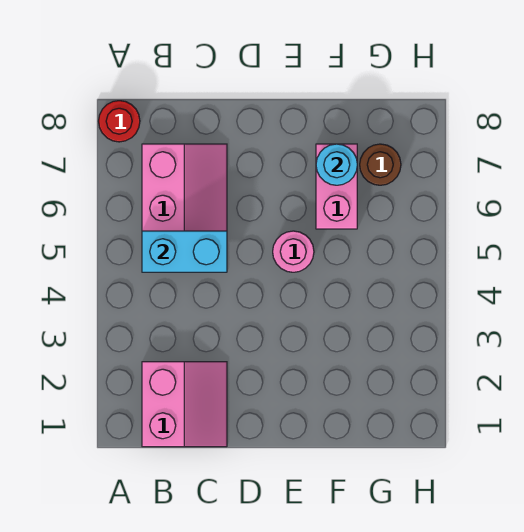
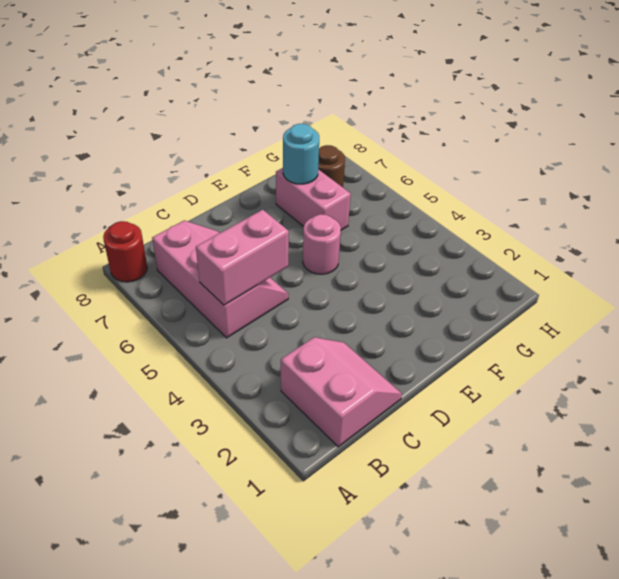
cyan brick B5:C5 level 2 -> pink brick B5:C5 level 2

